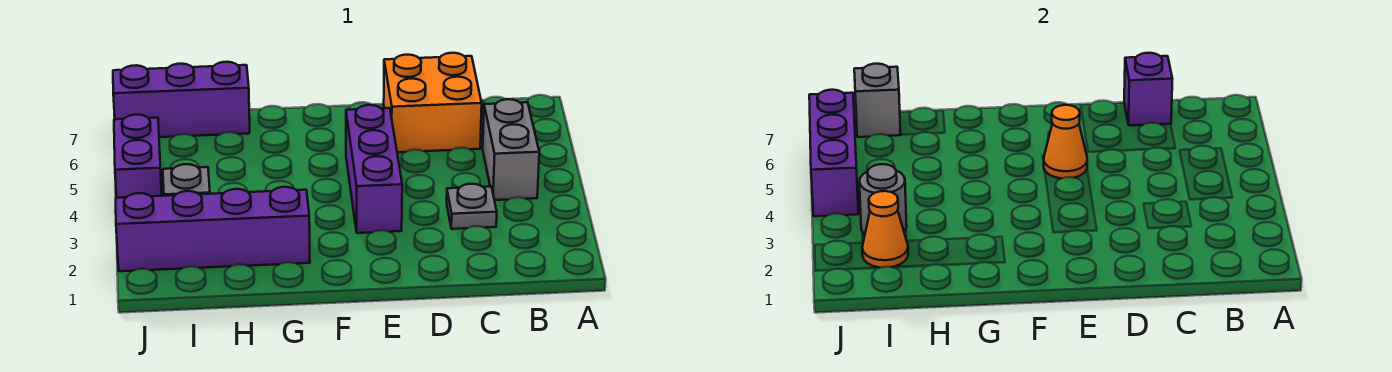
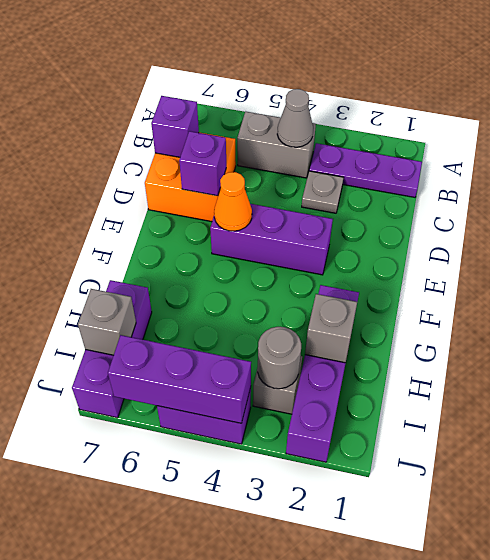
none -> purple plate B1:B3 level 1
none -> grey cone B4 level 2
none -> purple brick D6 level 2
none -> grey brick H2 level 2
orange cone I2 level 2 -> none

